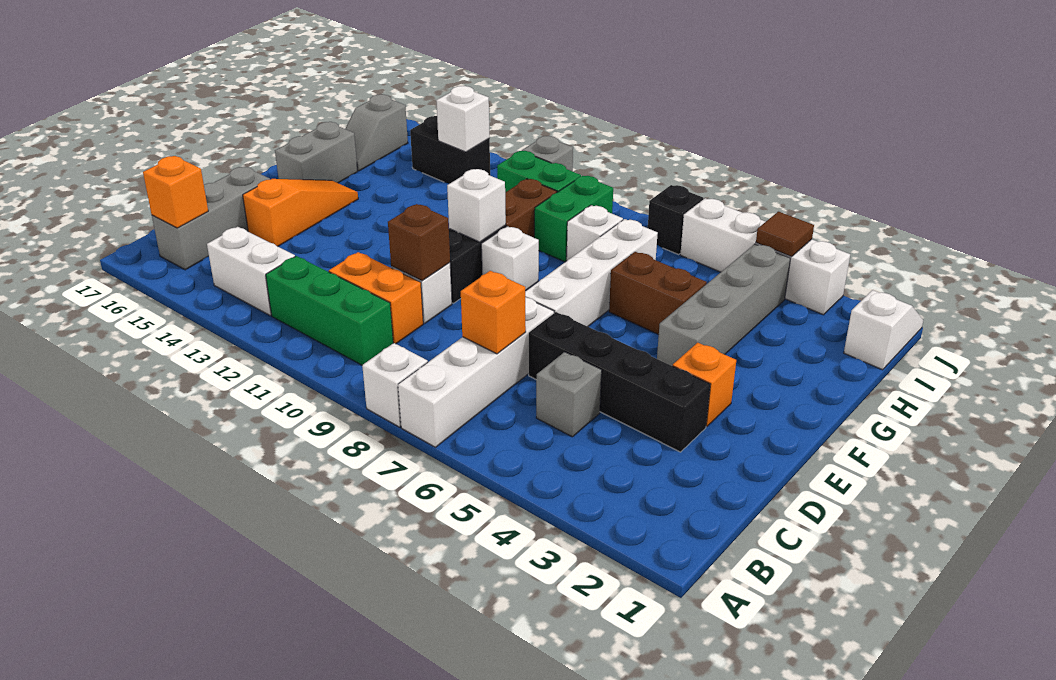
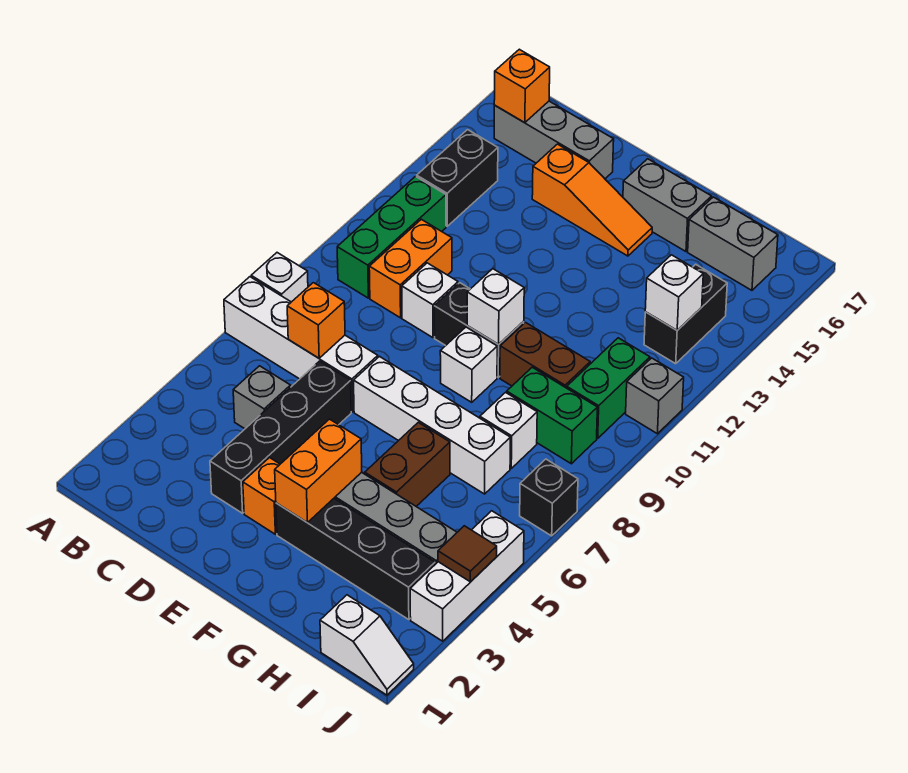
white brick B13:B14 level 1 -> black brick B13:B14 level 1
brown brick D10 level 2 -> none
none -> black brick F3:I3 level 1
none -> orange brick F3:F4 level 2
grey slope H16:I16 level 1 top I -> grey brick H16:I16 level 1
white brick J3:J6 level 1 -> white brick J3:J5 level 1

